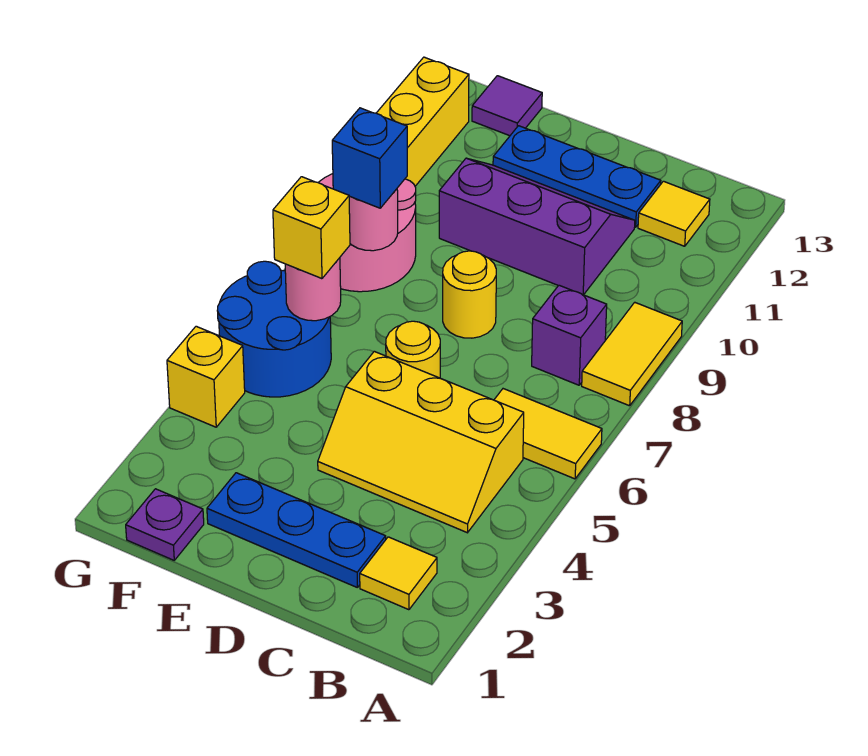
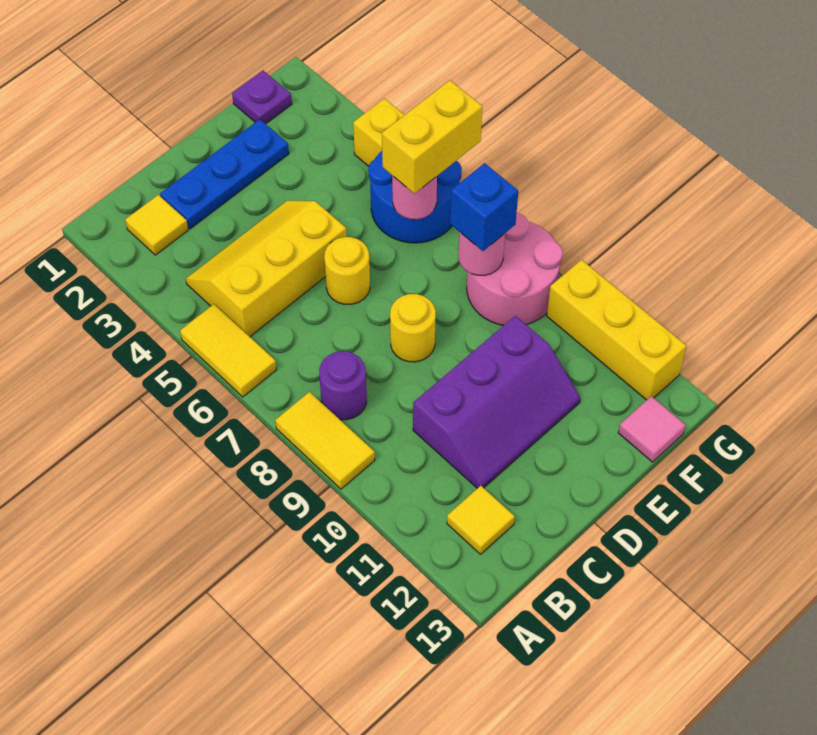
yellow tile A6:B6 level 1 -> yellow tile A5:A6 level 1
purple brick B8 level 1 -> purple round brick B8 level 1
blue plate C12:E12 level 1 -> none
yellow brick F6 level 3 -> yellow brick F6:G6 level 3
purple tile F13 level 1 -> pink tile F13 level 1

